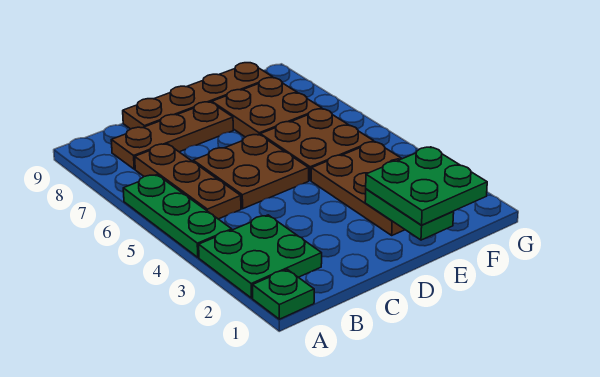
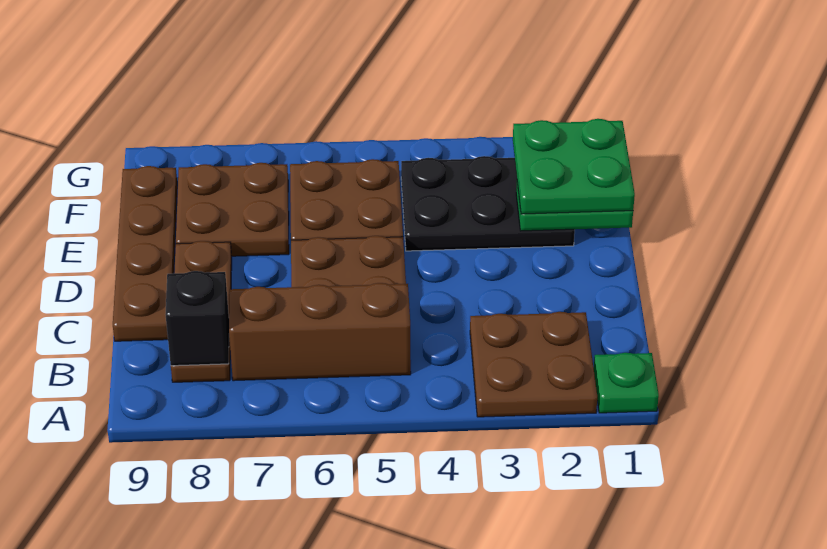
green plate A2:B3 level 1 -> brown plate A2:B3 level 1
green plate A4:A6 level 1 -> none
brown plate B5:B7 level 1 -> brown brick B5:B7 level 1
none -> black brick B8 level 2
brown plate E2:F4 level 1 -> black plate E2:F4 level 1

